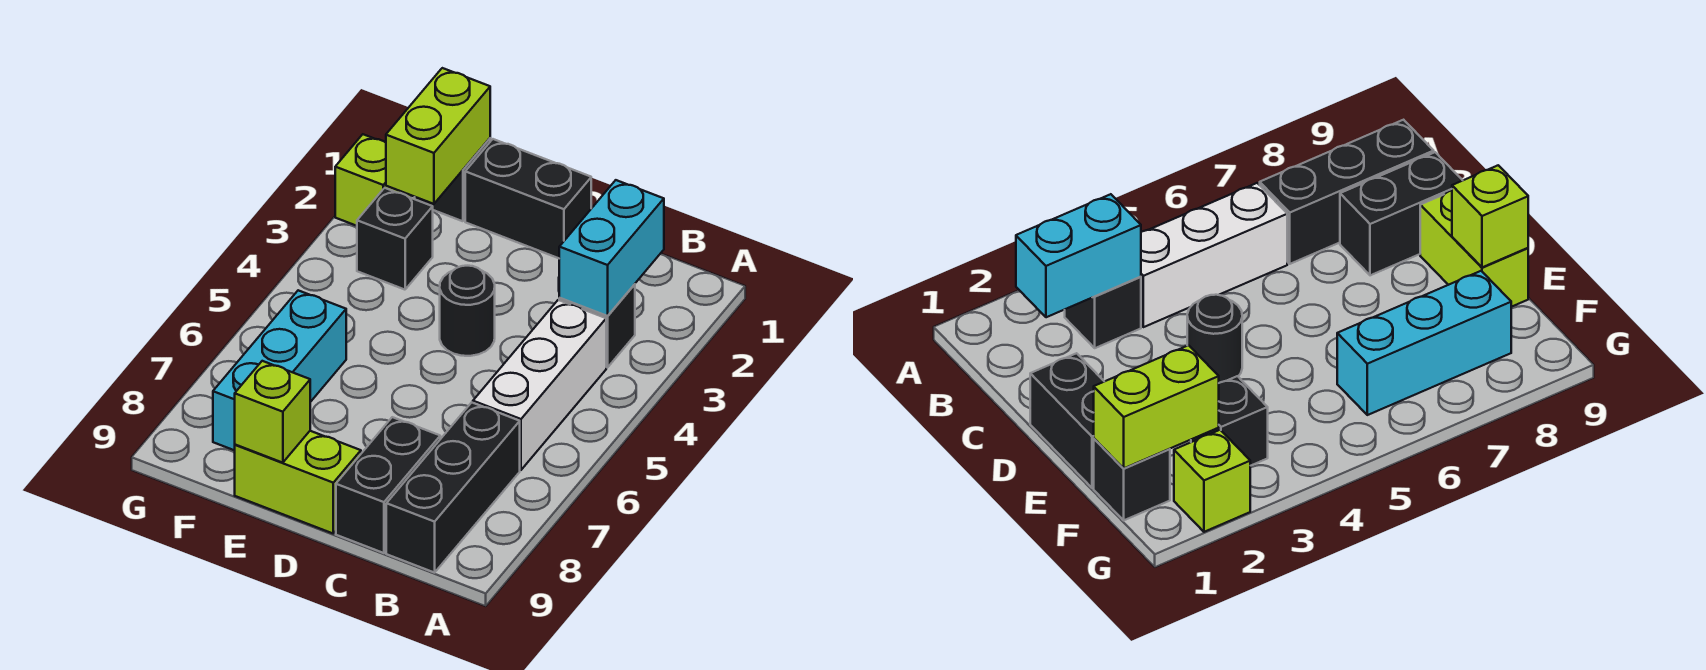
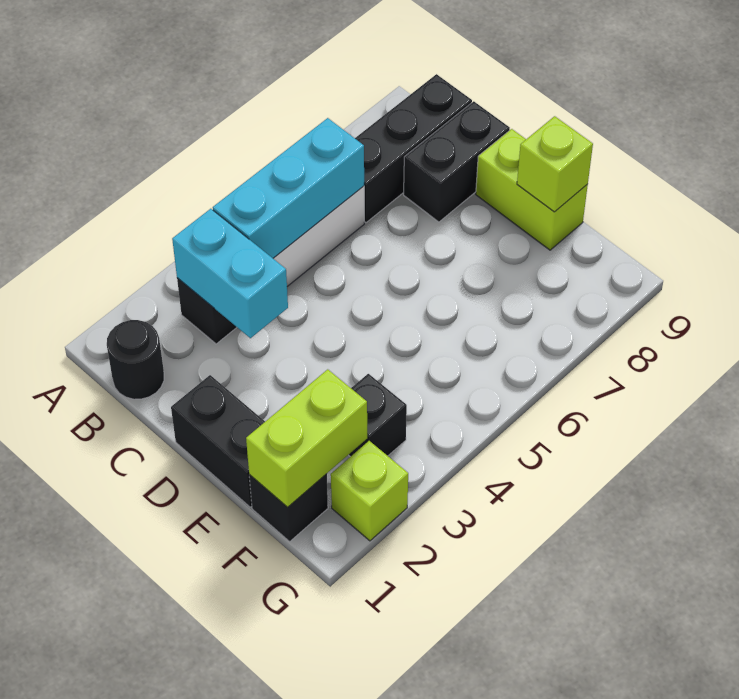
cyan brick B2:B3 level 2 -> cyan brick B3:C3 level 2
black round brick D4 level 1 -> black round brick B1 level 1
cyan brick F6:F8 level 1 -> cyan brick B4:B6 level 2

